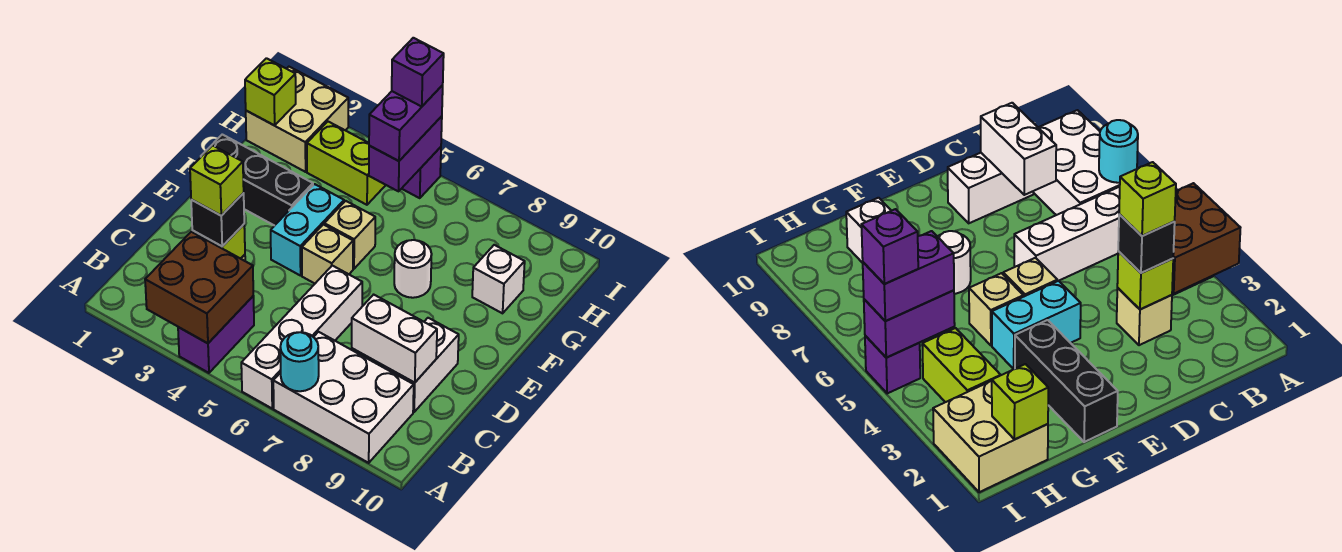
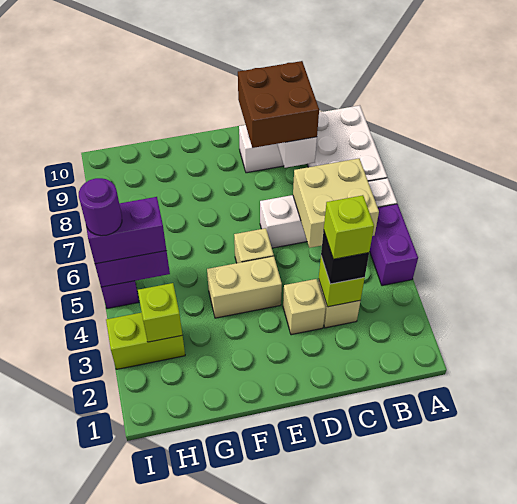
brown brick A3:B4 level 2 -> brown brick C8:D9 level 3
purple brick A4:B4 level 1 -> purple brick A4:A5 level 1
cyan round brick A7 level 2 -> none
cyan brick E4:F4 level 1 -> tan brick E4:F4 level 1
black brick F1:F3 level 1 -> none
tan brick F5 level 1 -> tan brick D3 level 1
white round brick F7 level 1 -> none
white brick G9 level 1 -> none
tan brick H1:I2 level 1 -> tan brick B5:C6 level 2
lime brick H1 level 2 -> lime brick H3 level 2
lime brick H3:H4 level 1 -> lime brick H3:I3 level 1
purple brick I5 level 4 -> purple round brick I5 level 4

